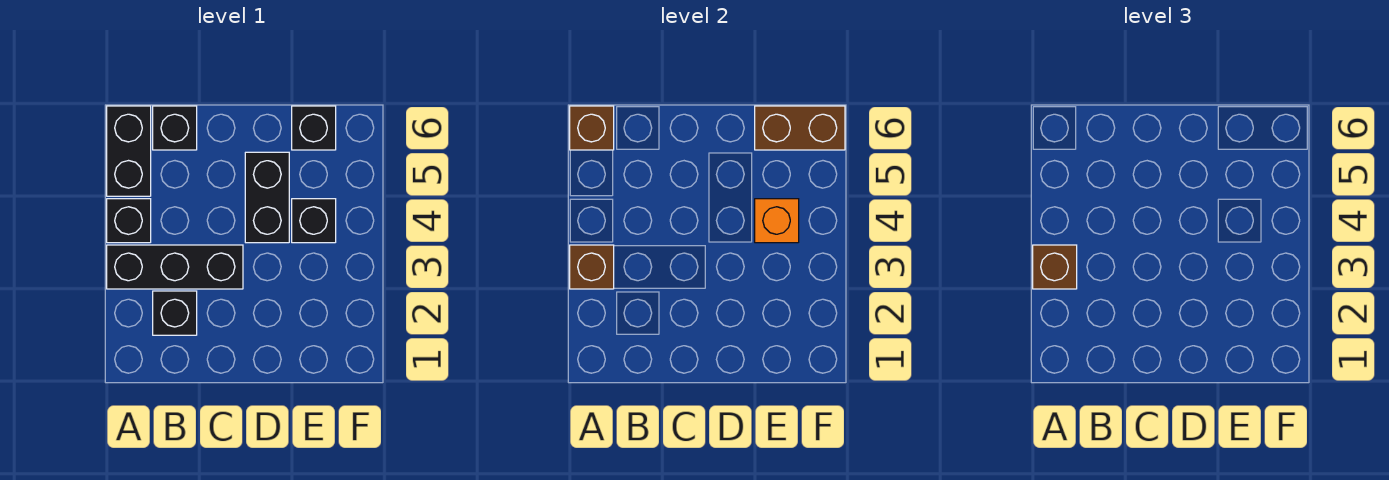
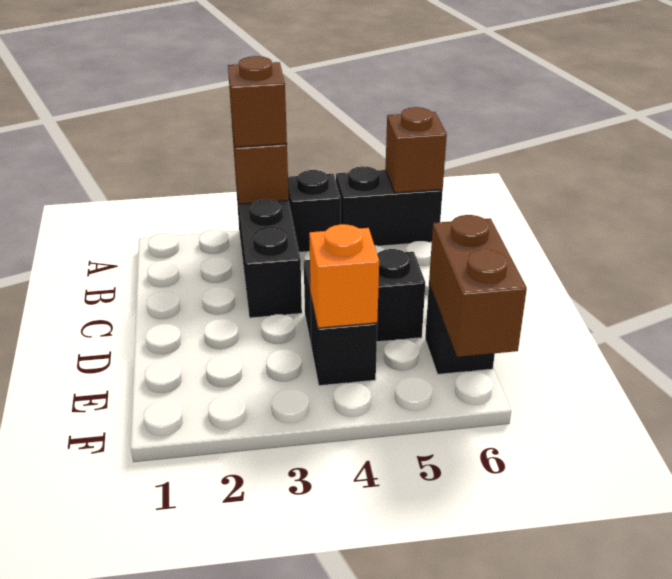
black brick B2 level 1 -> none
black brick B6 level 1 -> none

